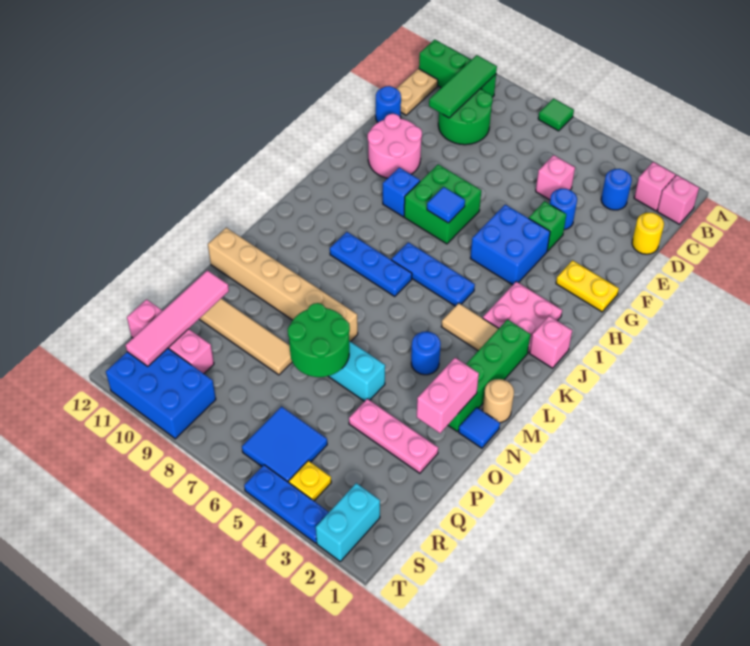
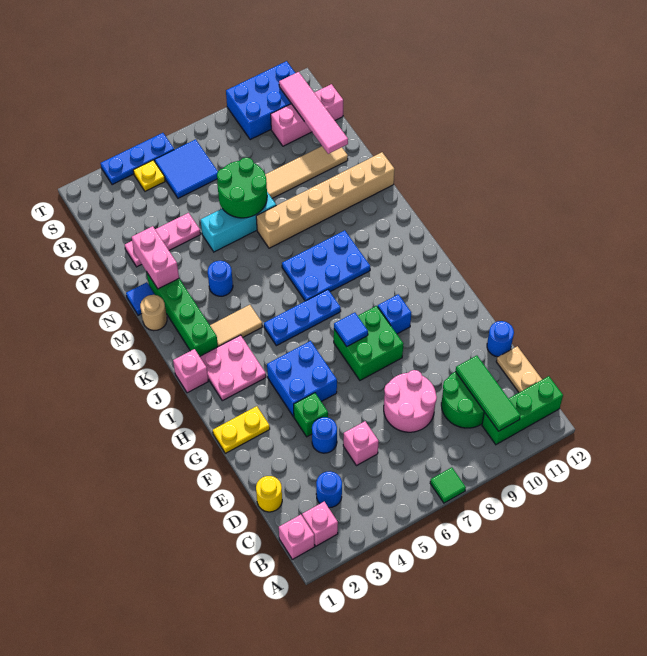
pink round brick F10:G11 level 1 -> pink round brick D7:E8 level 1
blue plate K7:K9 level 1 -> blue plate K7:L9 level 1
cyan brick S2:T2 level 1 -> none

